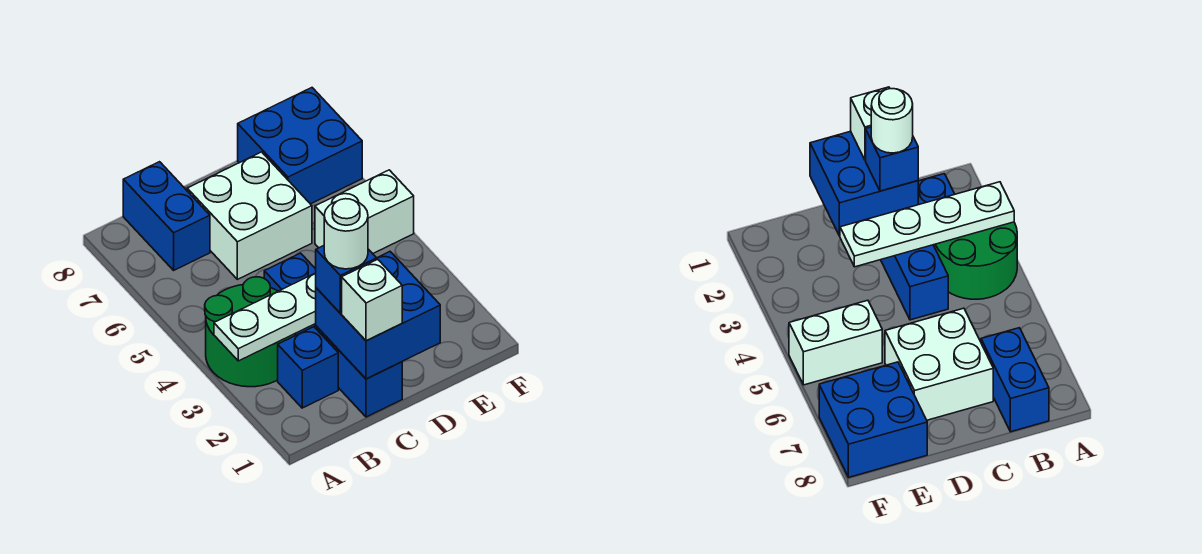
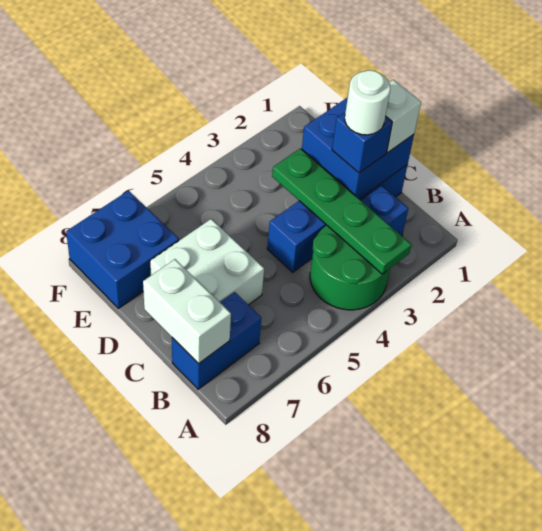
white plate A3:D3 level 2 -> green plate A3:D3 level 2
white brick E5:F5 level 1 -> white brick B8:C8 level 2

